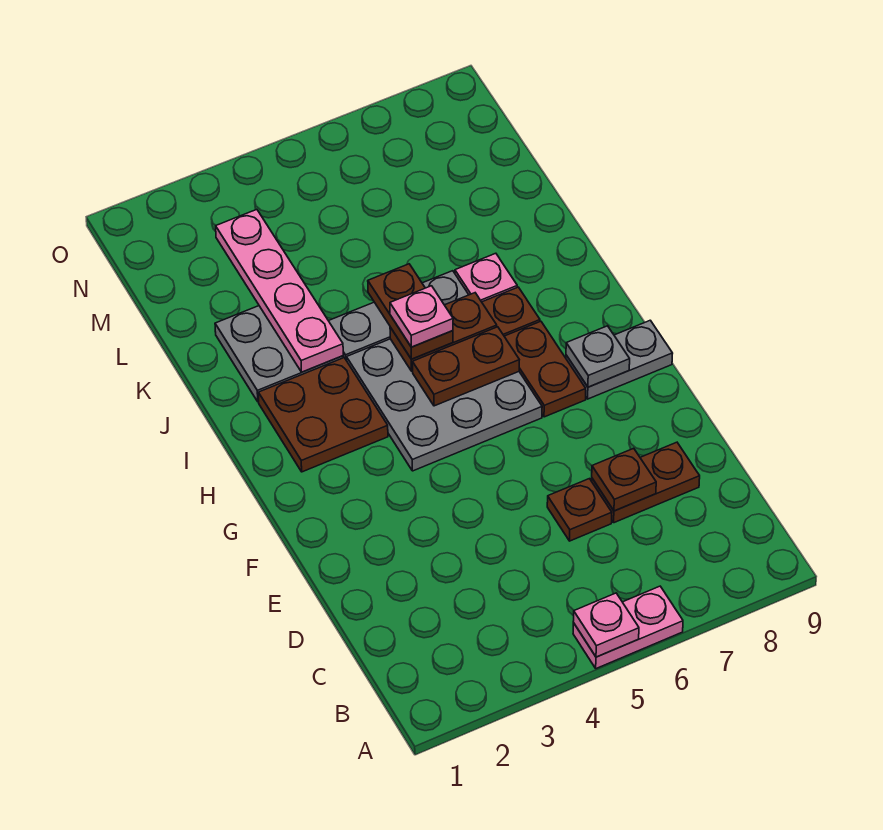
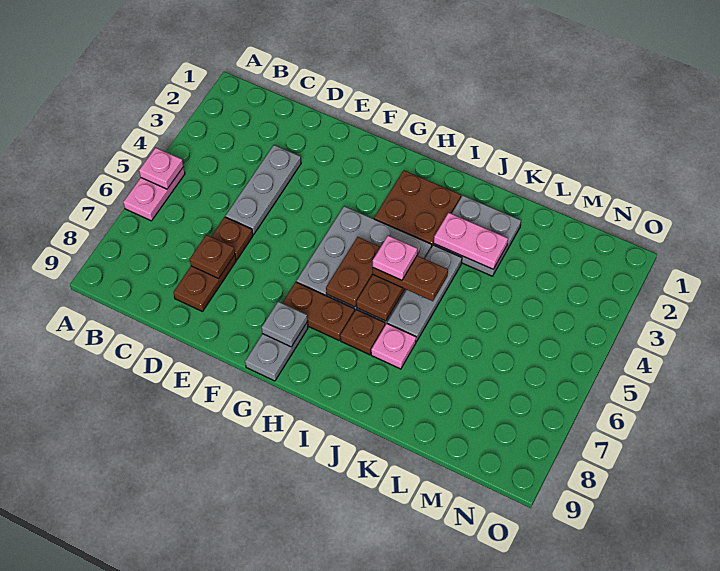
none -> grey plate D3:D5 level 1
pink plate J3:M3 level 2 -> pink plate J3:K3 level 2

